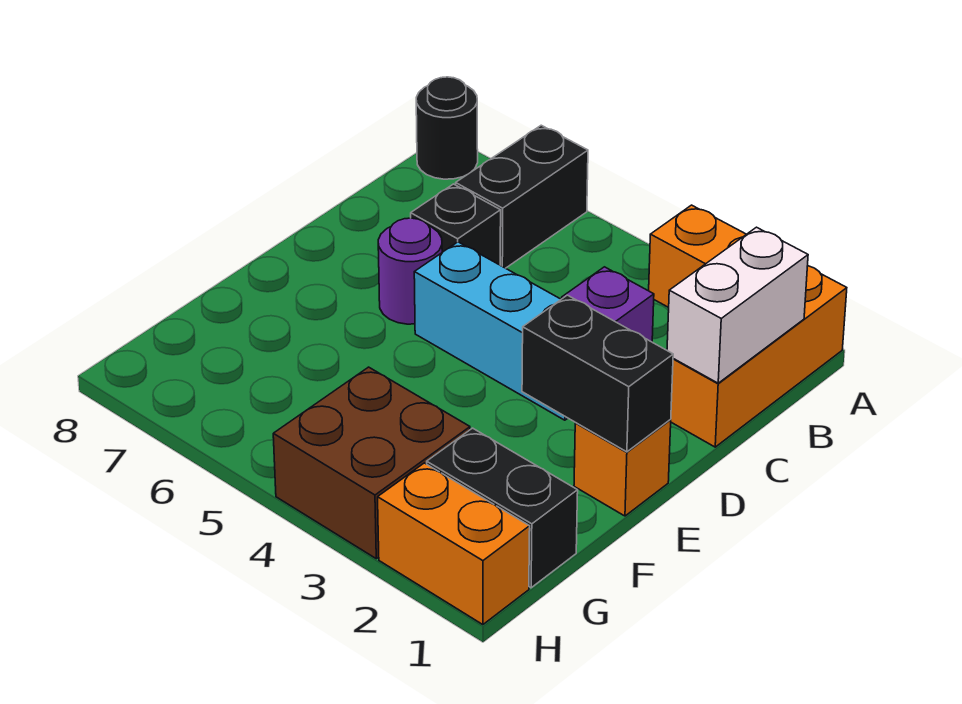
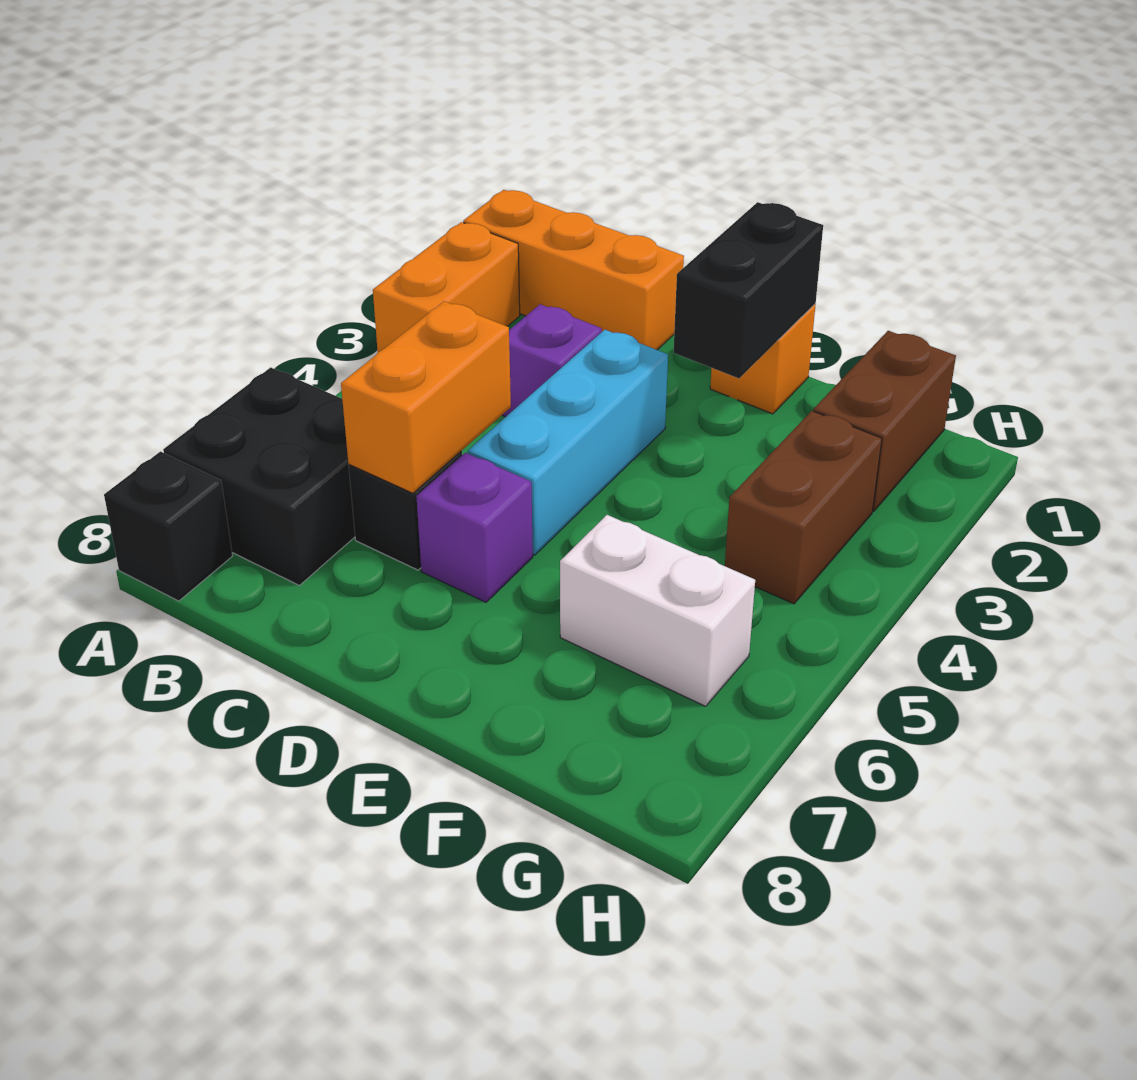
black brick A6:B6 level 1 -> black brick A6:B7 level 1
black round brick A8 level 1 -> black brick A8 level 1
white brick B1:C1 level 2 -> white brick F6:G6 level 1
purple round brick D6 level 1 -> purple brick D6 level 1
black brick G1:G2 level 1 -> brown brick G1:G2 level 1
brown brick G3:H4 level 1 -> brown brick G3:G4 level 1
orange brick H1:H2 level 1 -> orange brick C5:C6 level 2

